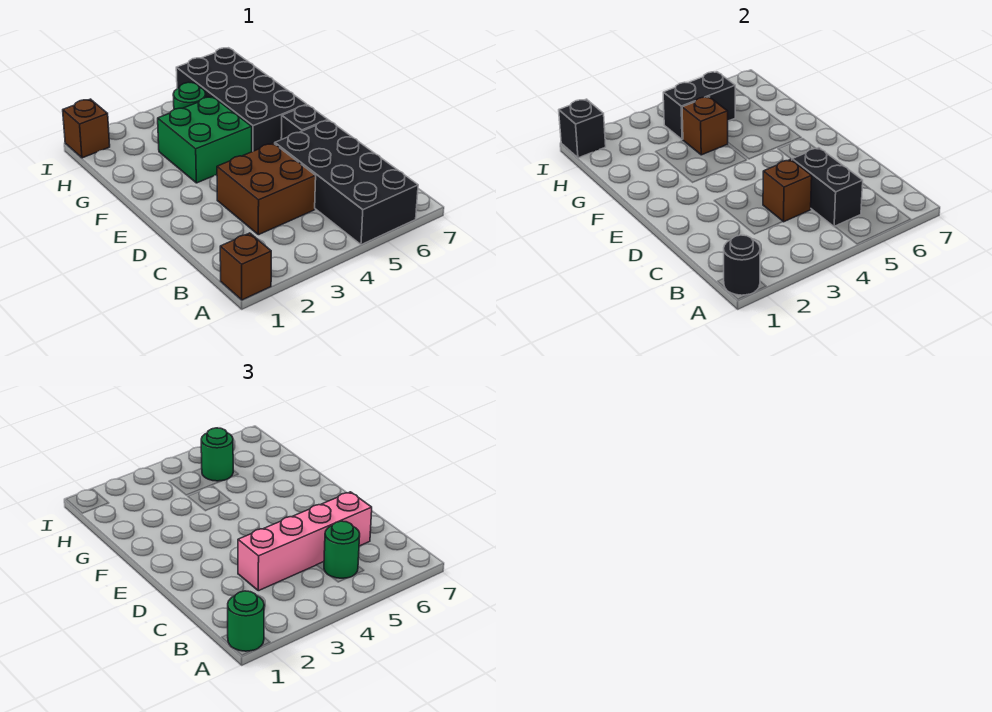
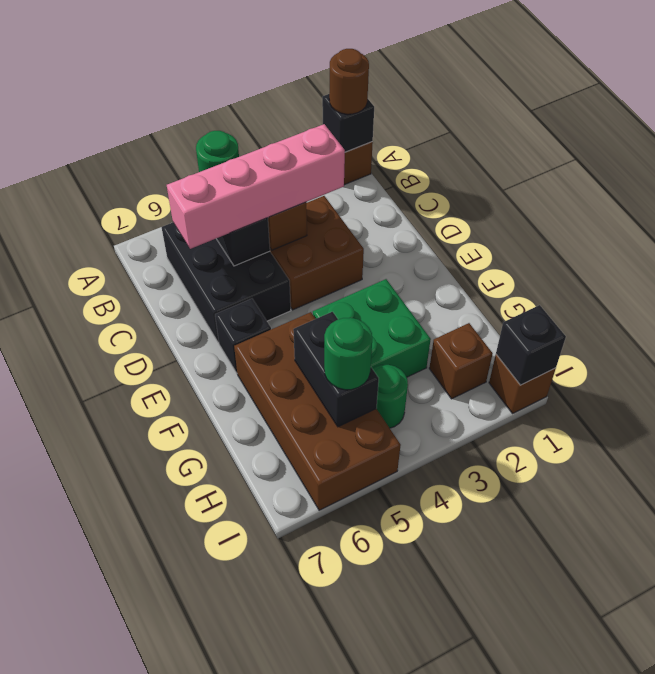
black round brick A1 level 2 -> black brick A1 level 2
green round brick A1 level 3 -> brown round brick A1 level 3
black brick A5:D6 level 1 -> black brick B5:D6 level 1
black brick F5:I6 level 1 -> brown brick F5:I6 level 1
brown brick G4 level 2 -> brown brick H2 level 1
black brick H4:H5 level 2 -> black brick G5:H5 level 2

